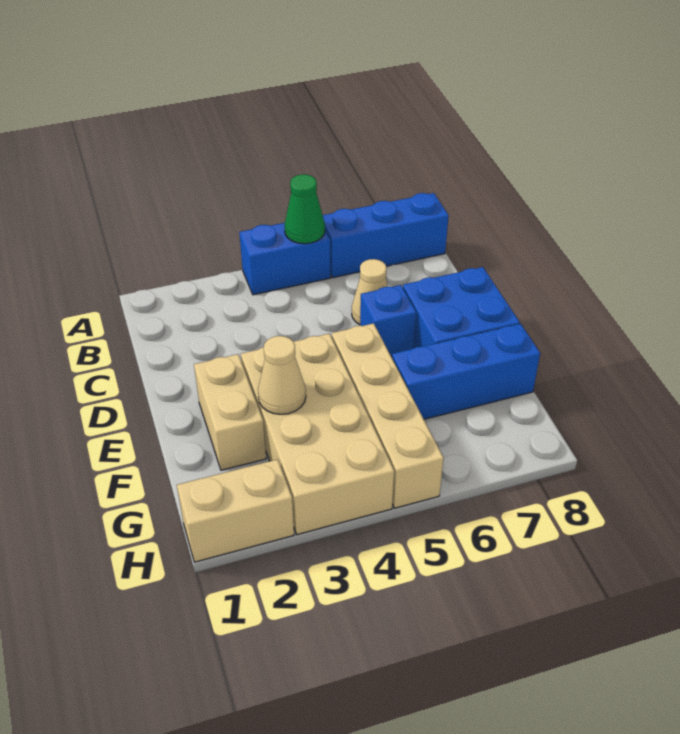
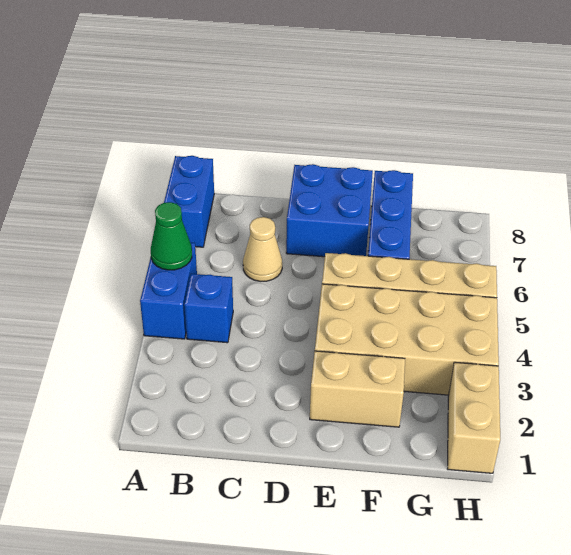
blue brick A6:A8 level 1 -> blue brick A7:A8 level 1
blue brick D6 level 1 -> blue brick B4 level 1
tan cone F3 level 2 -> none

